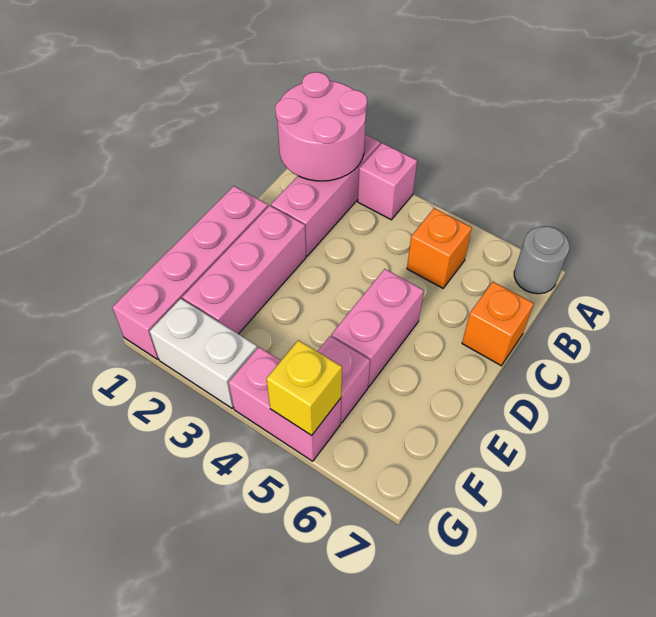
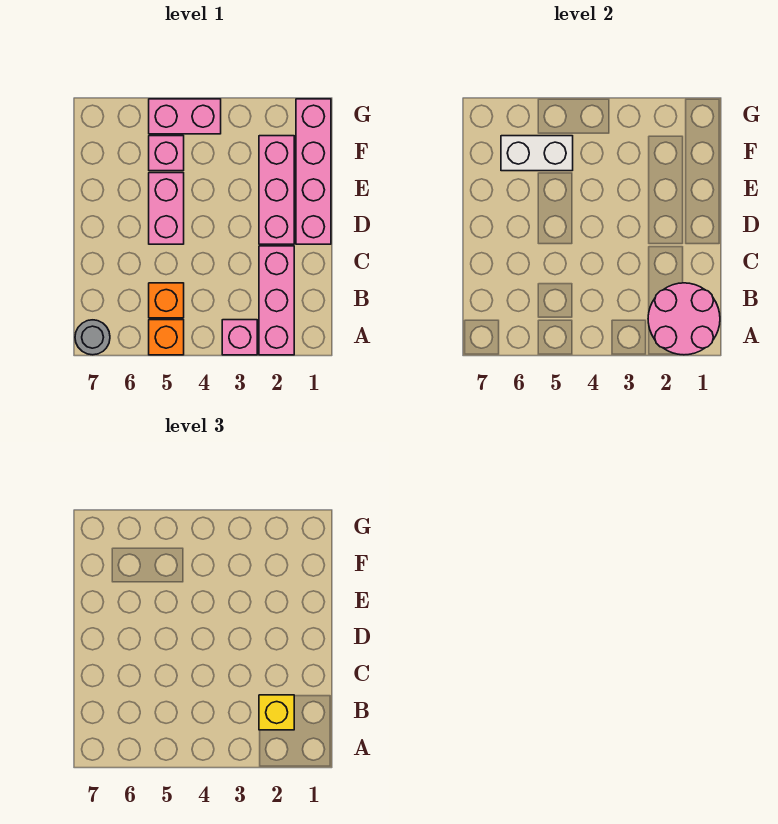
orange brick C7 level 1 -> orange brick A5 level 1
white brick G2:G3 level 1 -> white brick F5:F6 level 2
yellow brick G5 level 2 -> yellow brick B2 level 3

